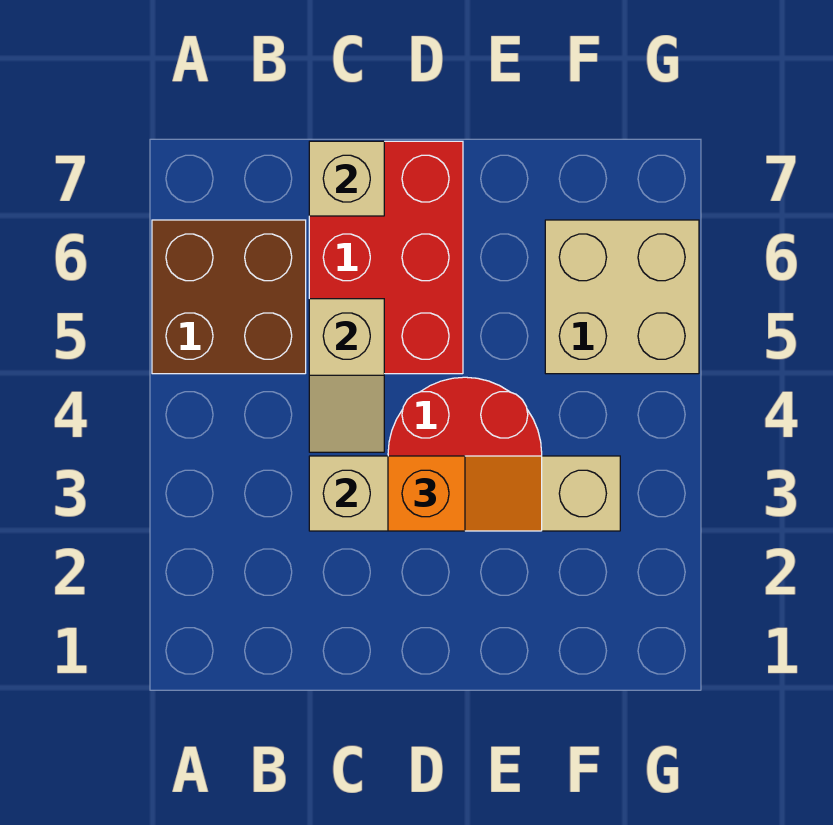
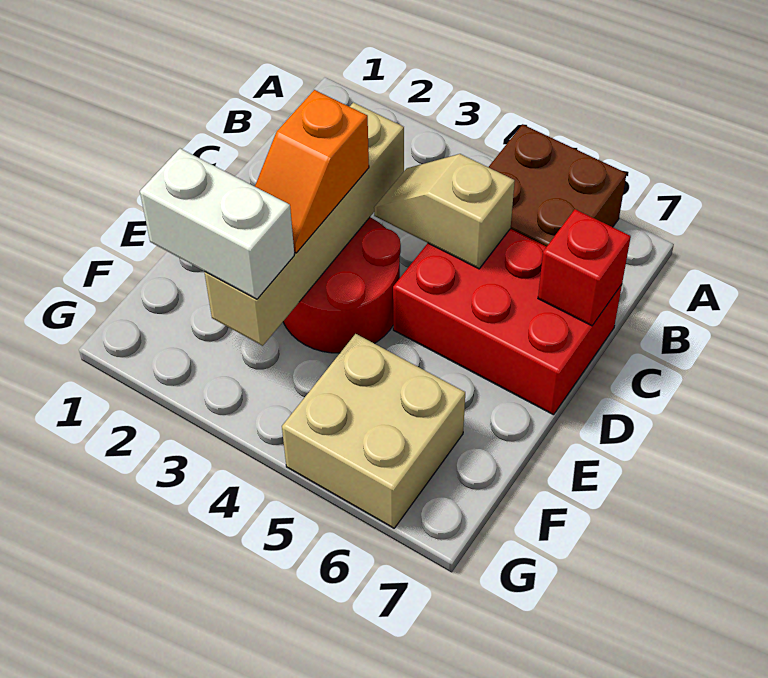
tan brick C7 level 2 -> red brick C7 level 2
none -> white brick F2:F3 level 3

